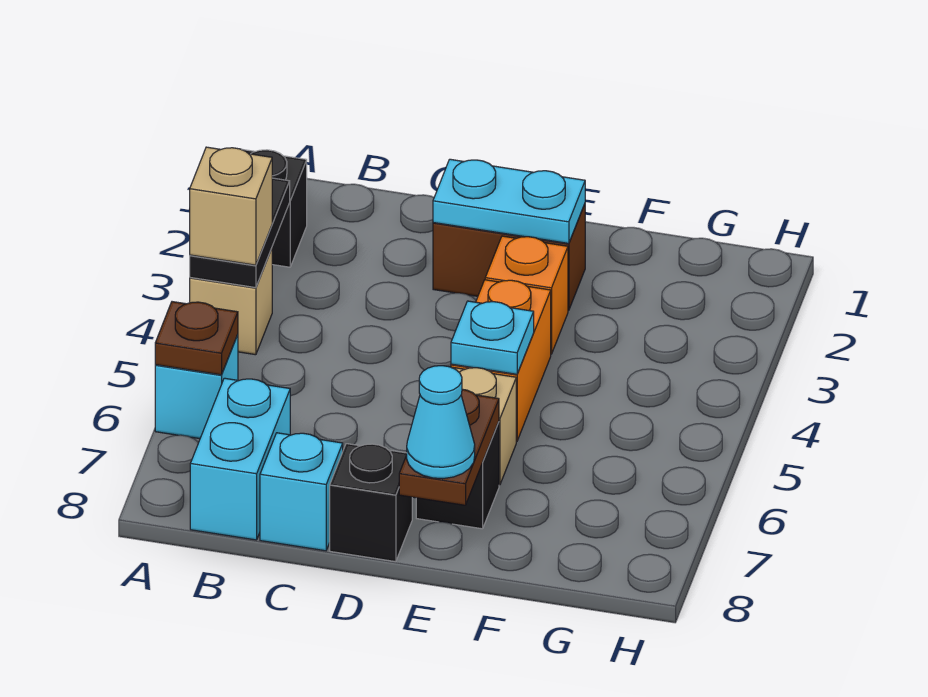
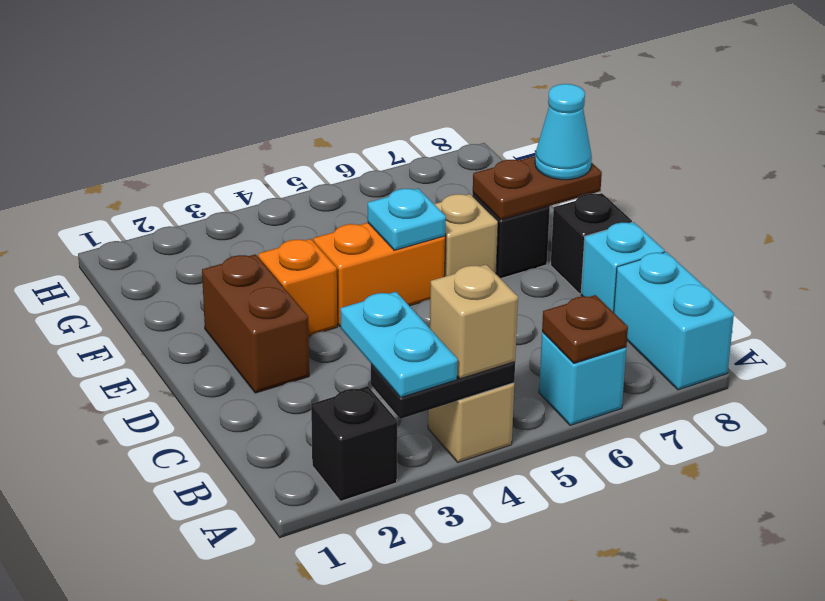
cyan brick B7:B8 level 1 -> cyan brick A8:B8 level 1
cyan plate D2:E2 level 2 -> cyan plate A3:B3 level 3

